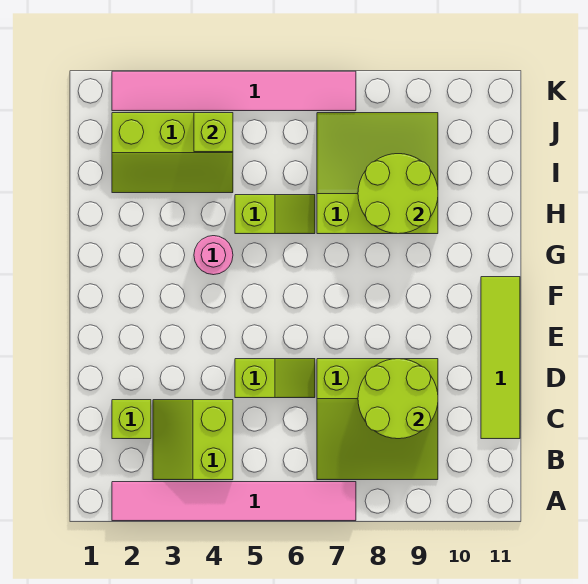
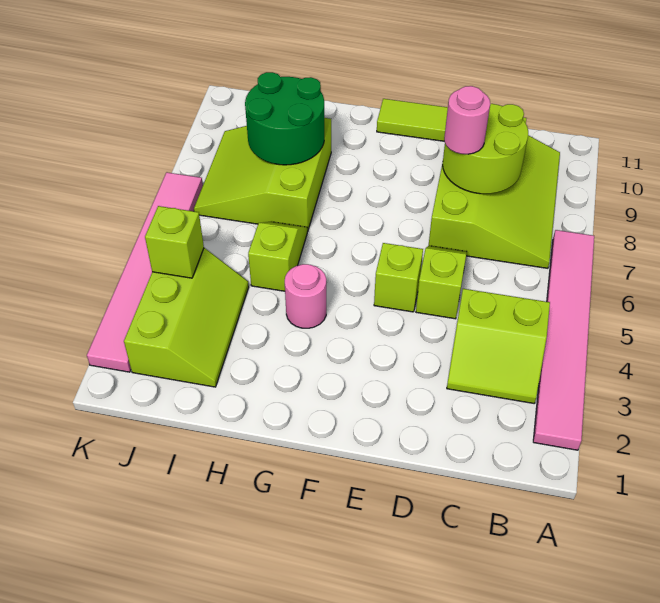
lime slope B7:D9 level 1 top D -> lime slope B7:D10 level 1 top D
lime brick C2 level 1 -> lime brick E5 level 1
none -> pink round brick D8 level 3
lime round brick H8:I9 level 2 -> green round brick H8:I9 level 2

